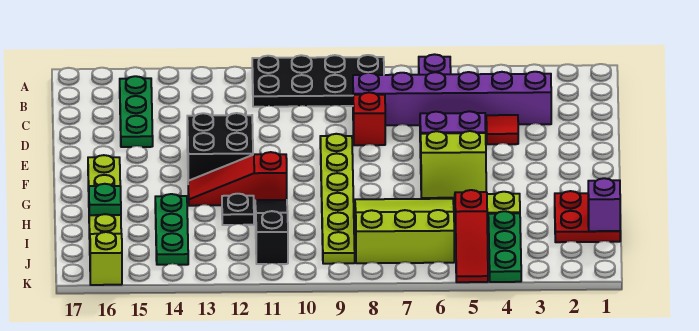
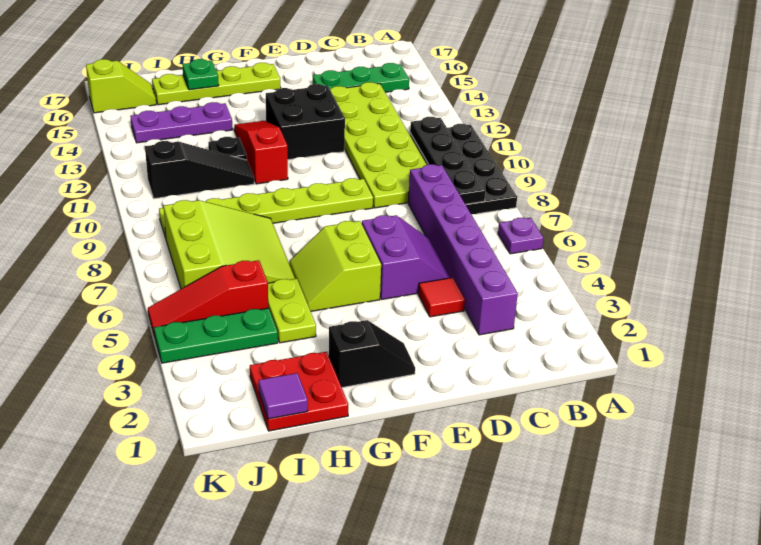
none -> black plate B8:B11 level 2
none -> lime plate C9:D14 level 1
red brick D8 level 1 -> none
none -> black slope F2:G2 level 1 top G
green plate H14:J14 level 1 -> purple plate H14:J14 level 1
purple brick I1 level 2 -> purple tile I1 level 2

